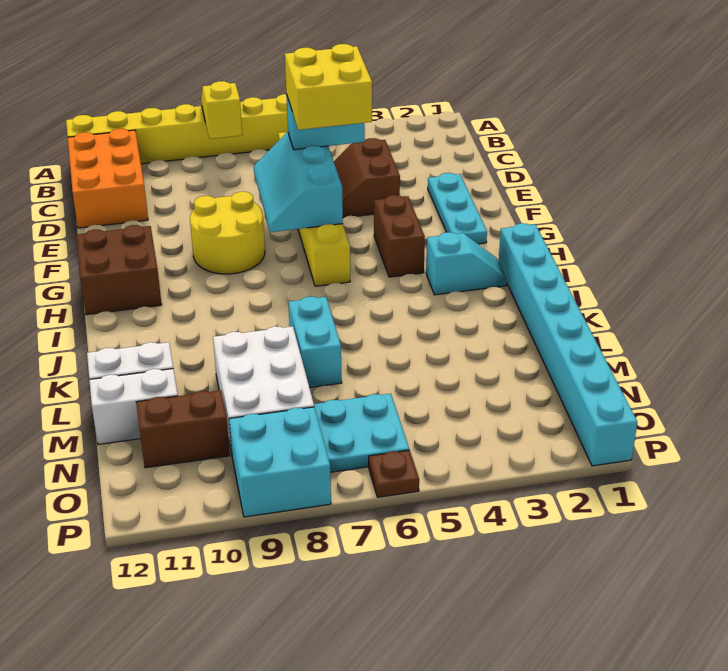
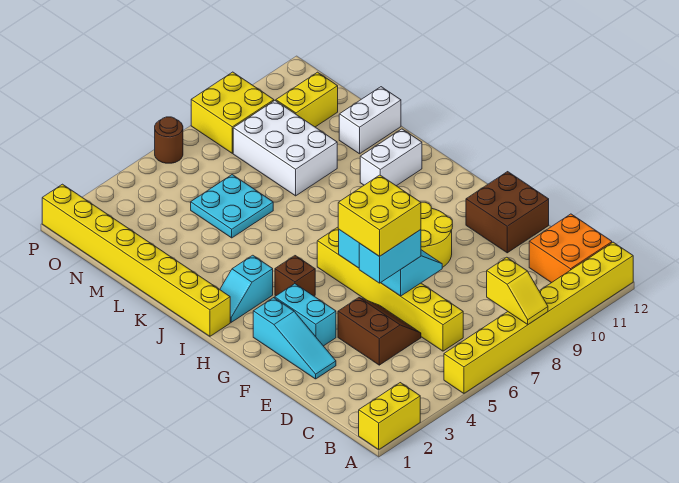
none -> yellow brick A1:A2 level 1
orange brick B11:D12 level 1 -> orange brick B11:C12 level 1
cyan plate E2:G2 level 1 -> cyan slope E2:G2 level 1 top G
brown brick G4:H4 level 1 -> brown brick H4 level 1
brown brick G11:H12 level 1 -> brown brick E11:F12 level 1
cyan brick I1:P1 level 1 -> yellow brick I1:P1 level 1
cyan brick K7:L7 level 1 -> cyan brick F3:G3 level 1
white brick M11:M12 level 1 -> white brick J10:J11 level 1
cyan plate N6:O7 level 1 -> cyan plate L5:M6 level 1
brown brick N10:N11 level 1 -> yellow brick N10:N11 level 1
cyan brick O8:P9 level 1 -> yellow brick O8:P9 level 1
brown plate P6 level 1 -> brown round brick P6 level 1

